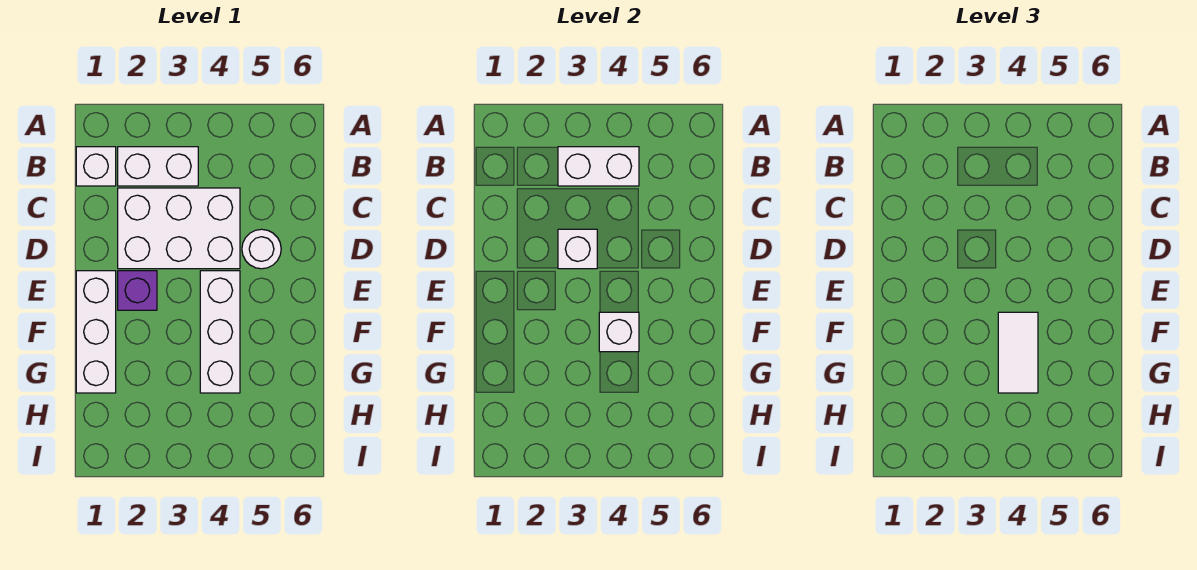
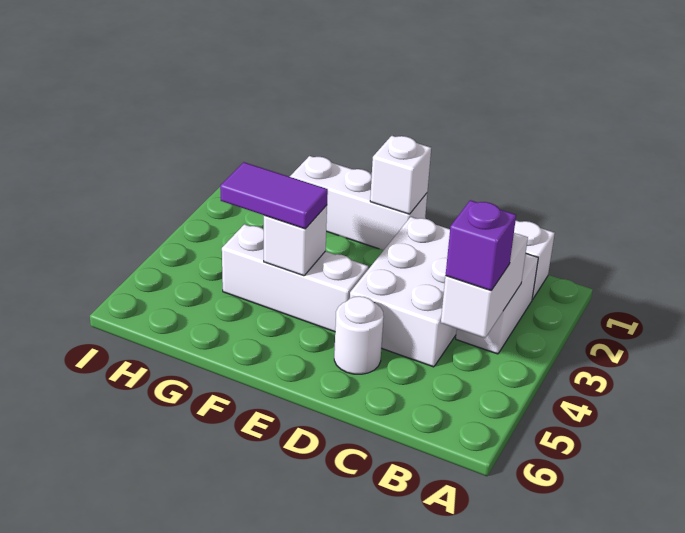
white brick D3 level 2 -> white brick E1 level 2
purple brick E2 level 1 -> purple brick B4 level 3
white tile F4:G4 level 3 -> purple tile F4:G4 level 3

